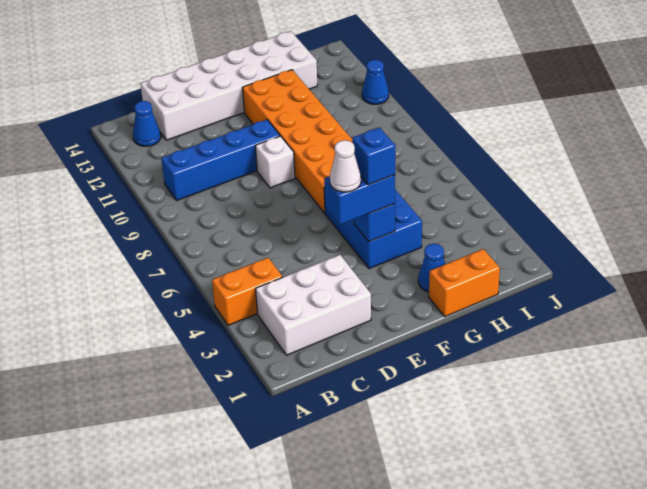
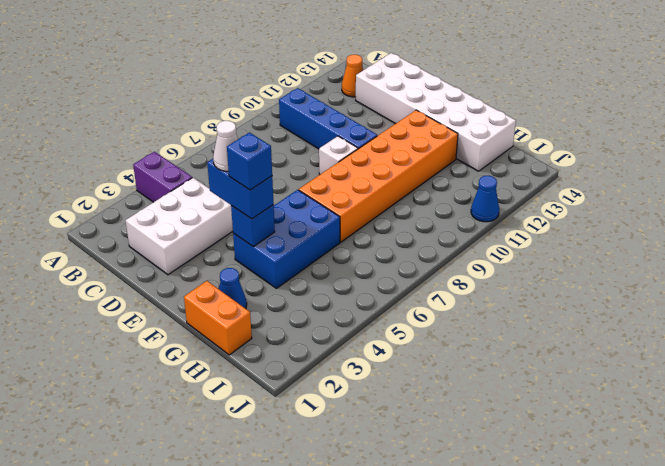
orange brick A4:B4 level 1 -> purple brick A4:B4 level 1
white brick B2:D3 level 1 -> white brick C2:D4 level 1
blue cone B13 level 1 -> orange cone B13 level 1

